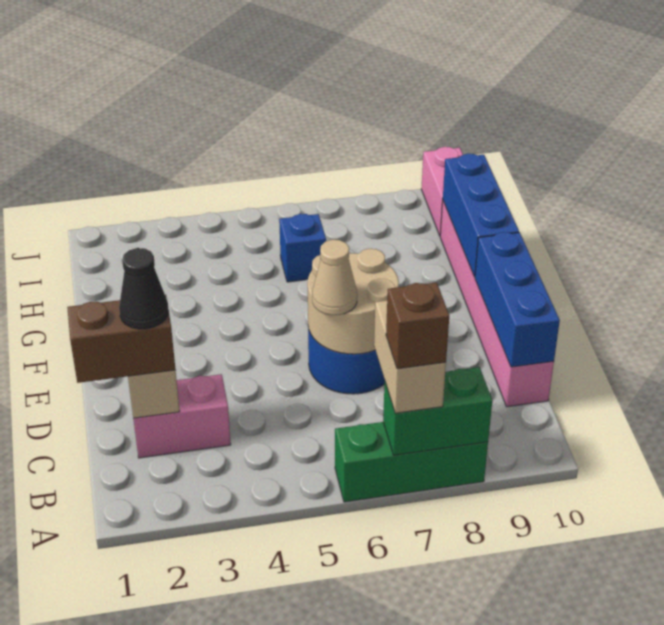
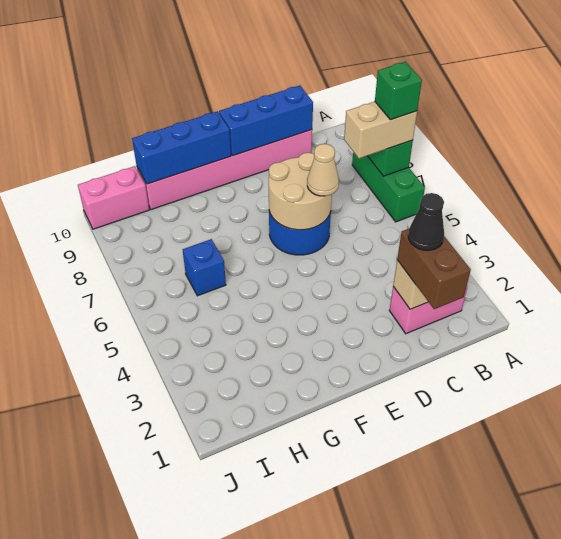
brown brick A7 level 4 -> green brick A7 level 4
pink brick C2:C3 level 1 -> pink brick B2:C2 level 1

